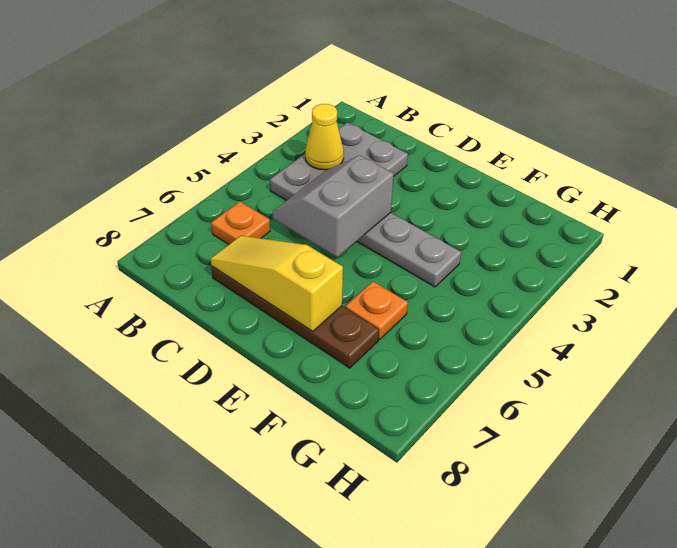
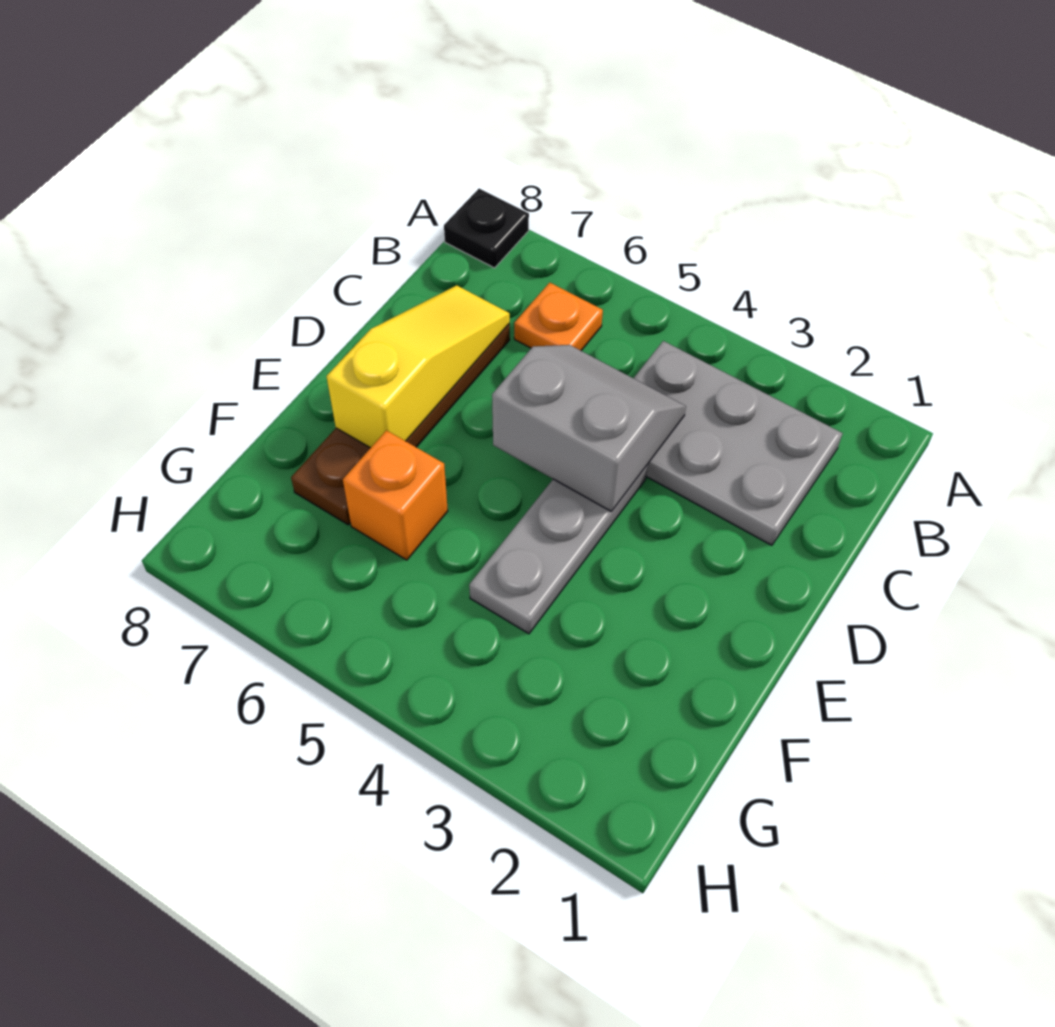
none -> black plate A8 level 1
yellow cone B3 level 2 -> none
orange plate F6 level 1 -> orange brick F6 level 1

